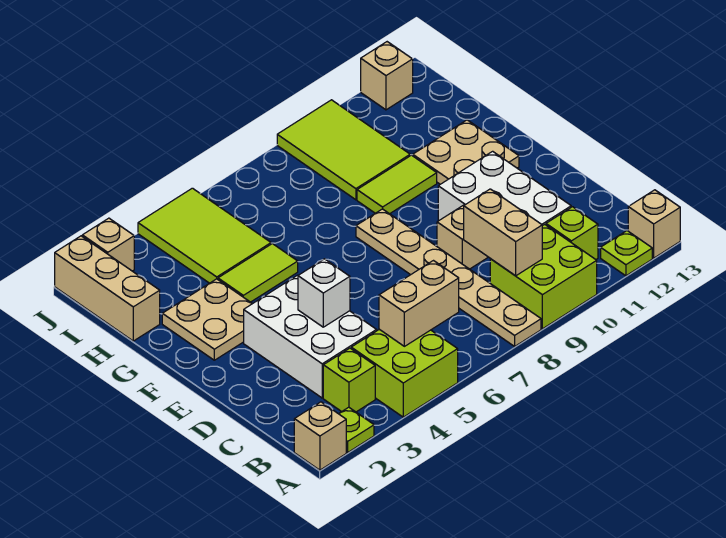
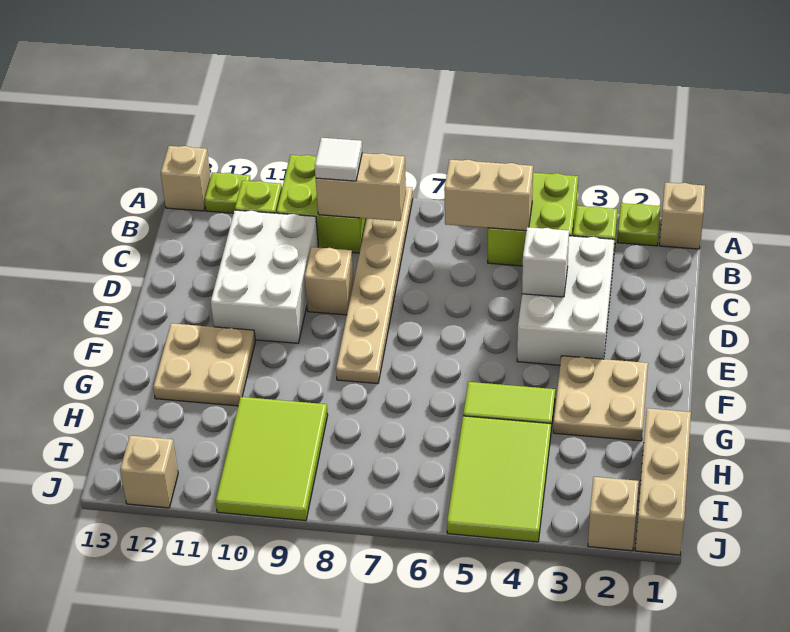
tan brick B9:C9 level 2 -> tan brick B8:B9 level 2
none -> white tile B9 level 3
lime tile G9:G10 level 1 -> none

